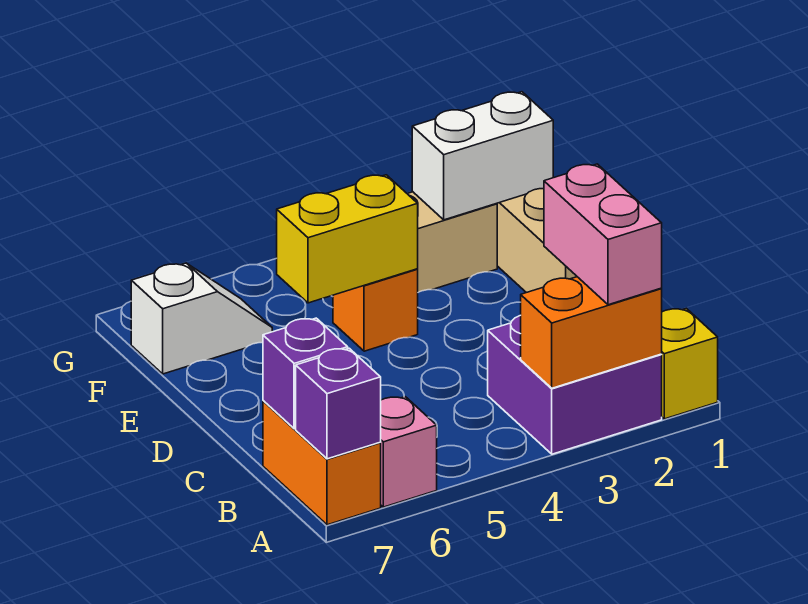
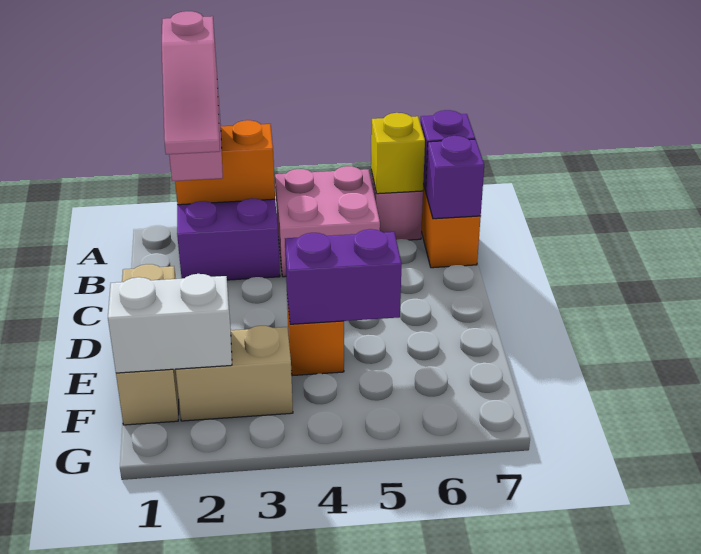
yellow brick A1 level 1 -> yellow brick A6 level 2
none -> pink slope A2:C2 level 4 top A
none -> pink brick A4:B5 level 1
yellow brick E4:E5 level 2 -> purple brick E4:E5 level 2
white slope F6:F7 level 1 top 7 -> none

